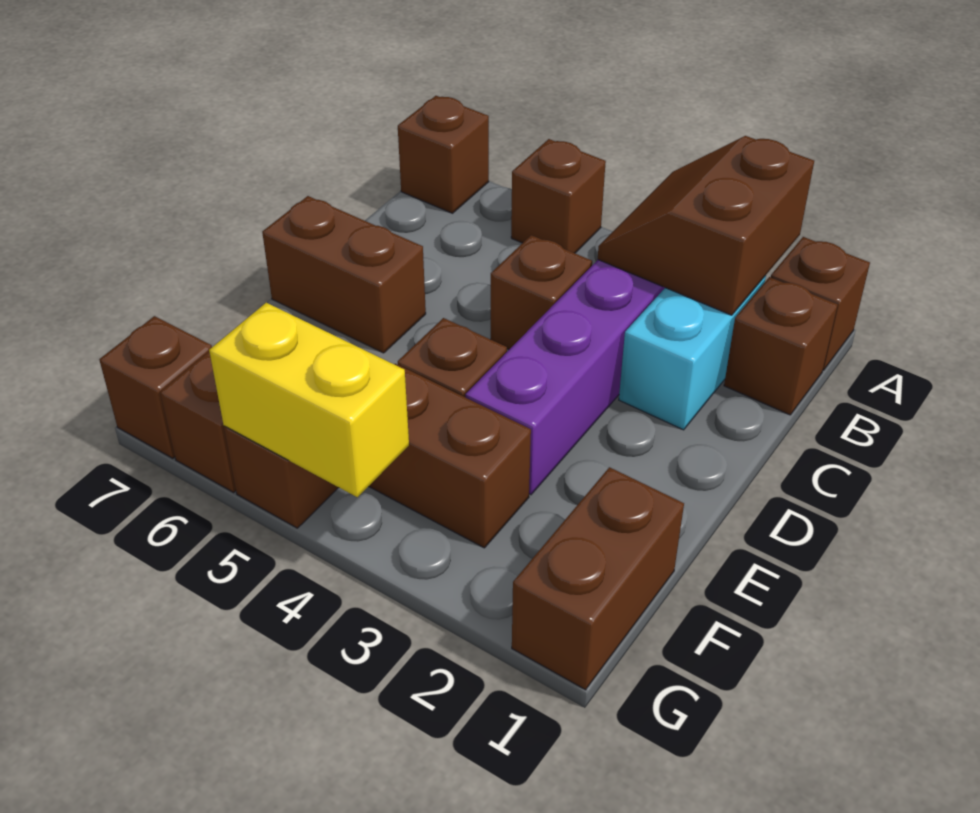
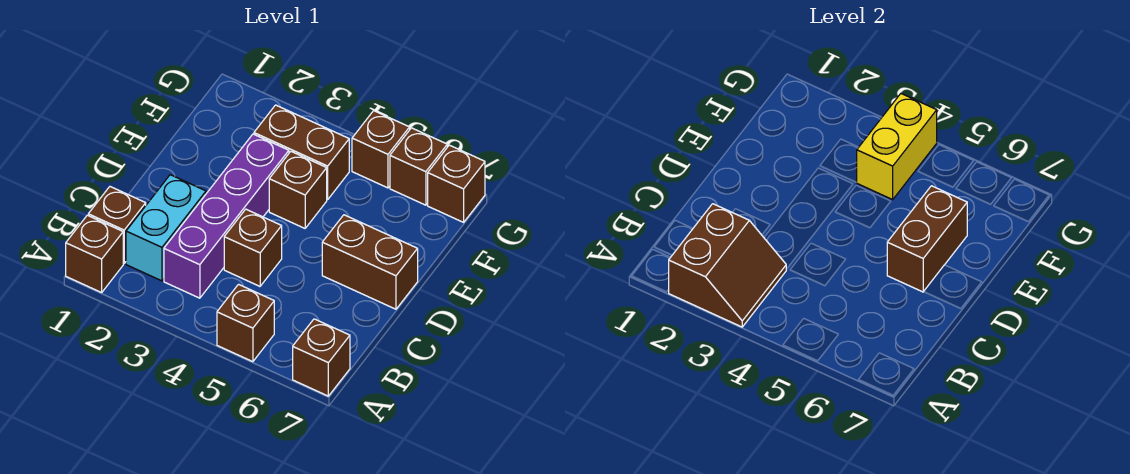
brown brick F1:G1 level 1 -> brown brick D6:E6 level 2
yellow brick G4:G5 level 2 -> yellow brick F4:G4 level 2

